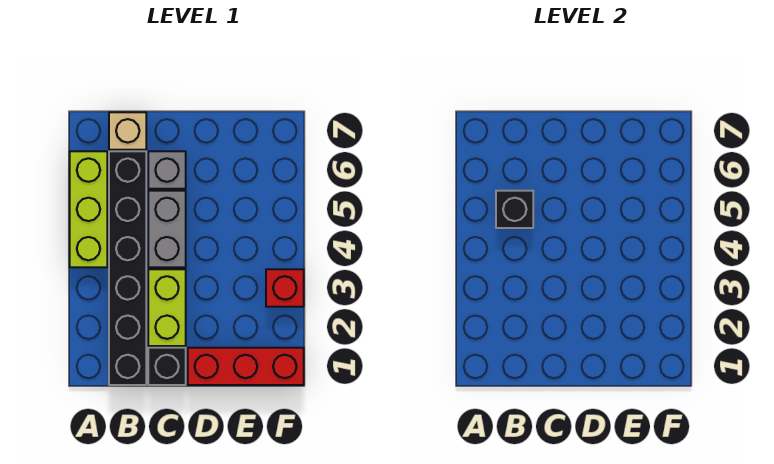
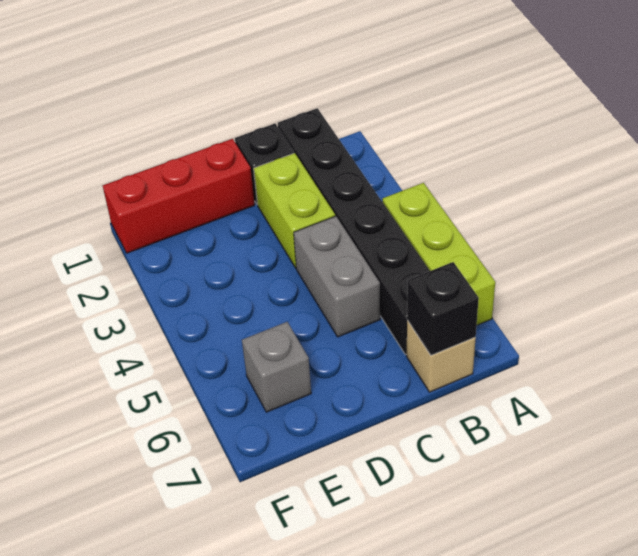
black brick B5 level 2 -> black brick B7 level 2
grey brick C6 level 1 -> grey brick E6 level 1
red brick F3 level 1 -> none

